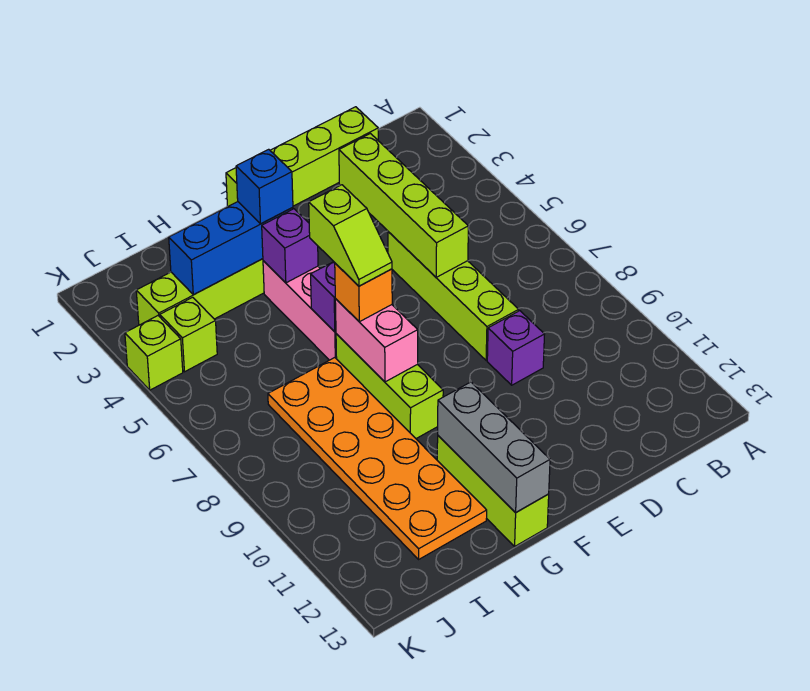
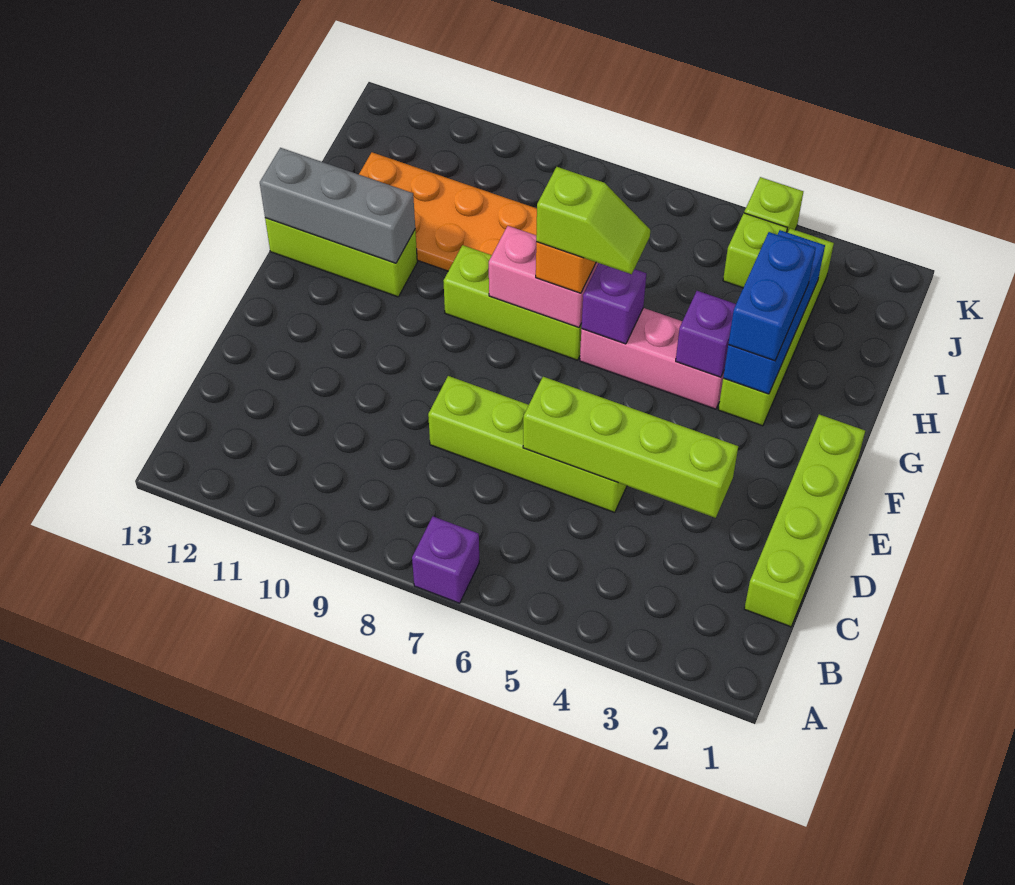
purple brick D9 level 1 -> purple brick A7 level 1
blue brick G3 level 3 -> blue brick G3:H3 level 3
lime slope G6:G7 level 4 top 6 -> lime slope G6:G7 level 4 top 7

